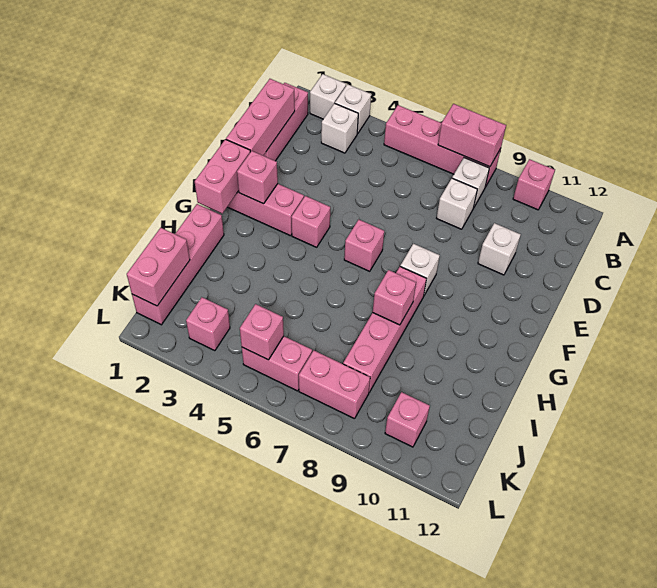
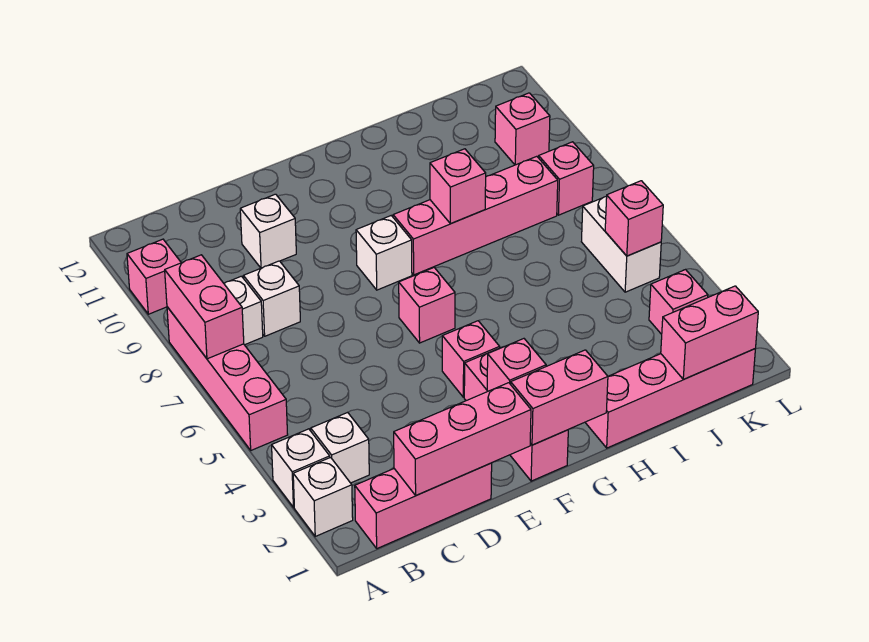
pink brick K5:K6 level 1 -> white brick K5:K6 level 1
pink brick K7:K8 level 1 -> pink brick K8 level 1

